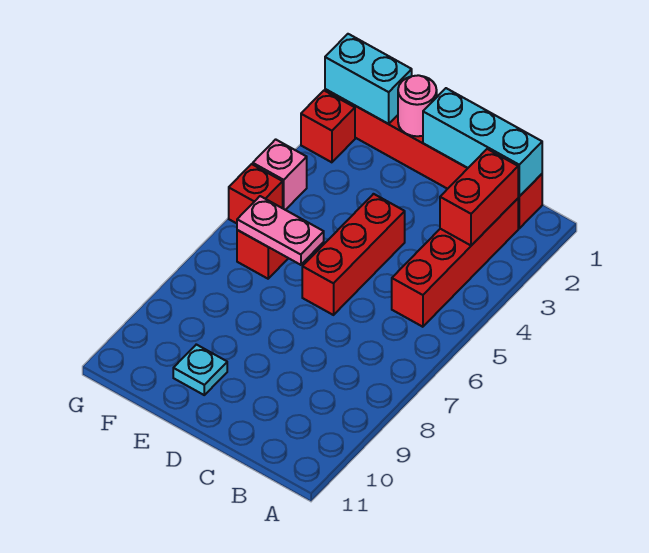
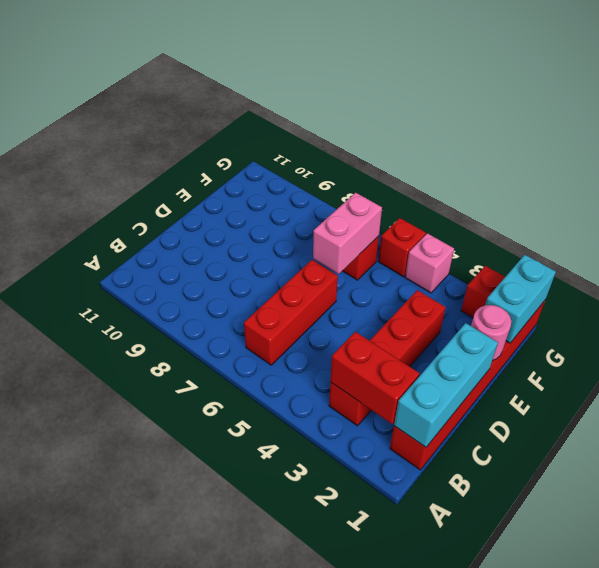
red brick B2:B5 level 1 -> red brick B3:E3 level 1
red brick D4:D6 level 1 -> red brick B6:D6 level 1
pink plate E6:F6 level 2 -> pink brick E6:F6 level 2
cyan plate E10 level 1 -> none

